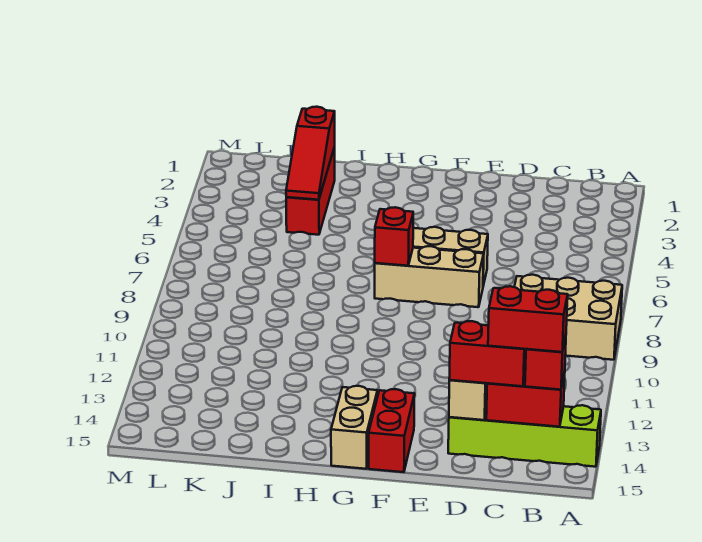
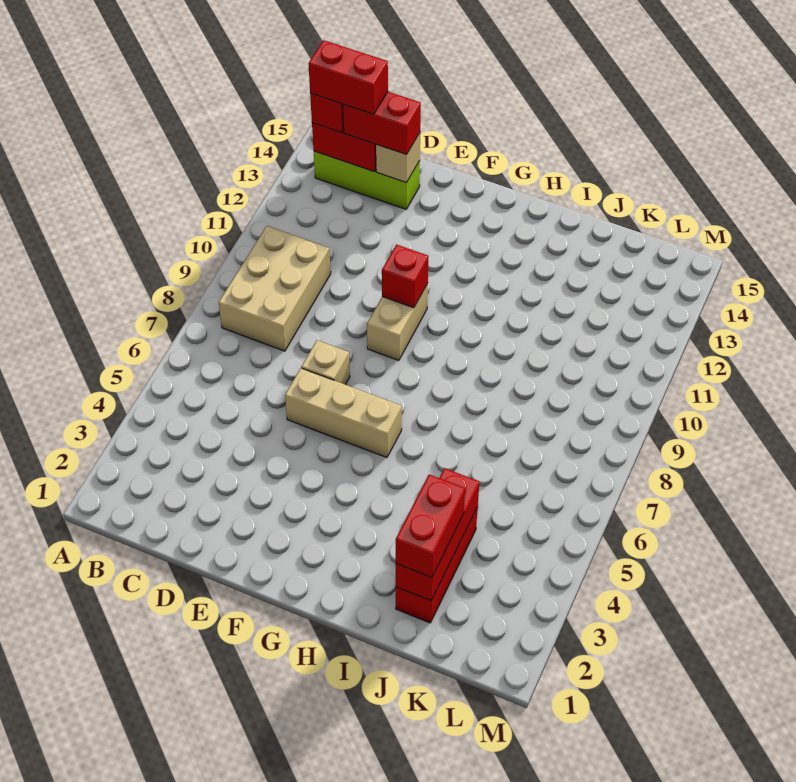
tan brick A8:C9 level 1 -> tan brick B8:C10 level 1
lime brick A14:D14 level 1 -> lime brick B14:D14 level 1
tan brick E7:G7 level 1 -> tan brick E7 level 1
red brick F14:F15 level 1 -> red brick J2:J3 level 3
red brick G7 level 2 -> red brick F10 level 2
tan brick G14:G15 level 1 -> tan brick F9:F10 level 1
red slope J2:J4 level 2 top 2 -> red brick J2:J4 level 2

